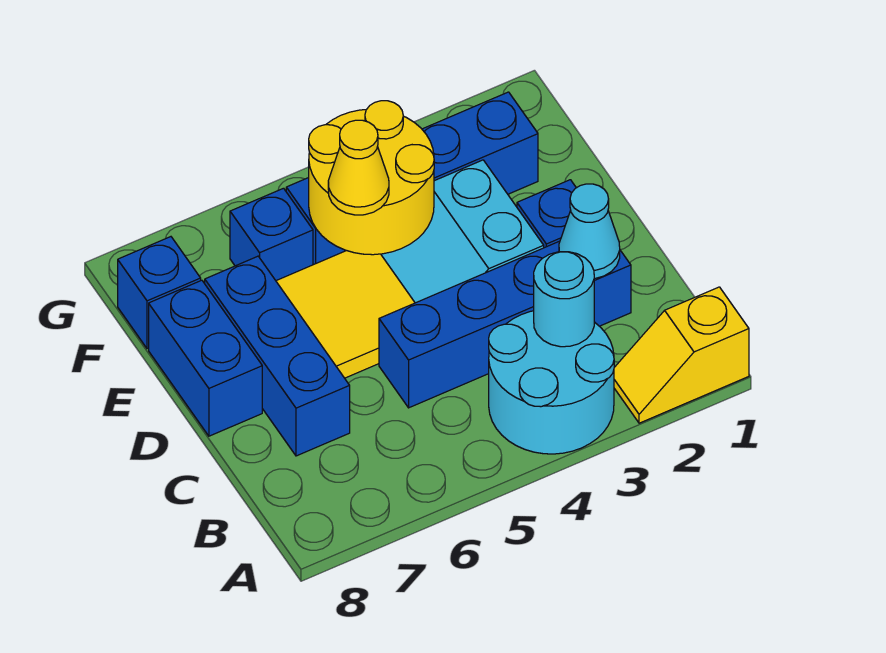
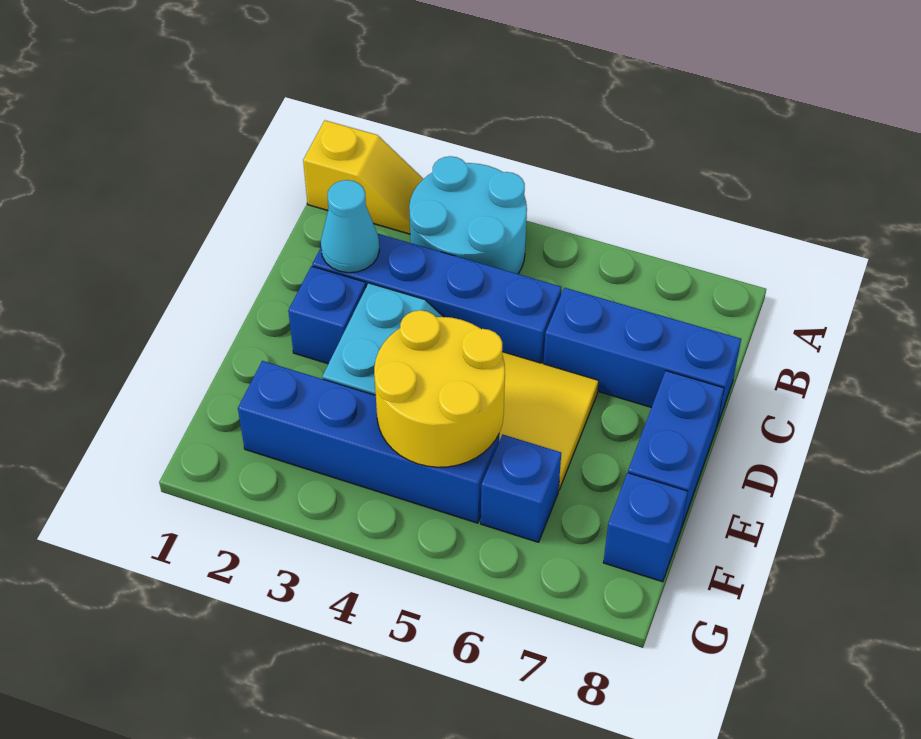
cyan round brick B3 level 2 -> none
blue brick C7:E7 level 1 -> blue brick C6:C8 level 1
yellow cone E5 level 3 -> none

